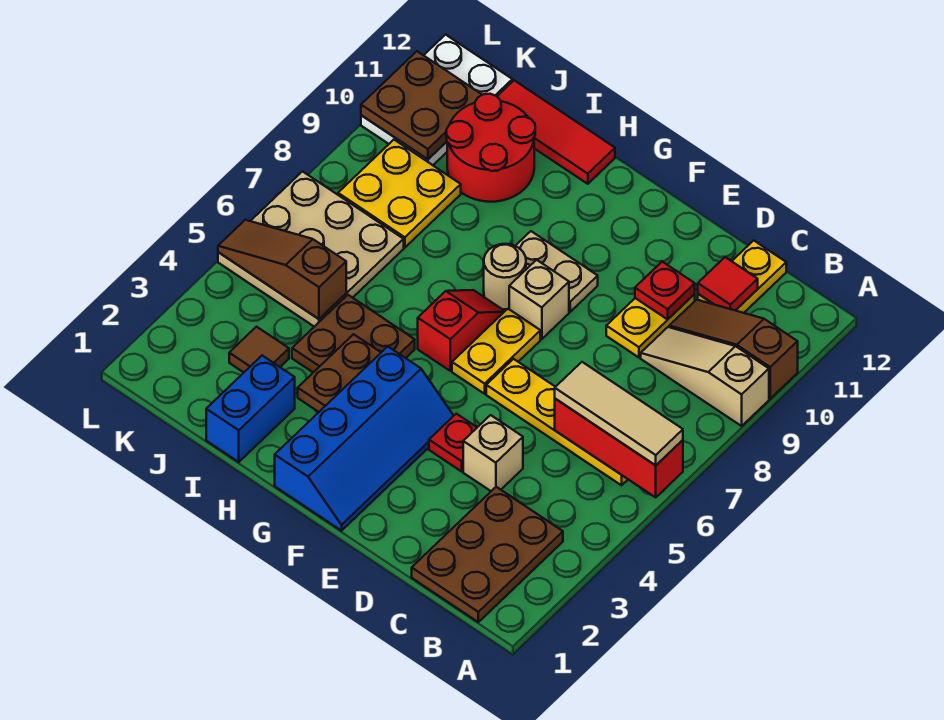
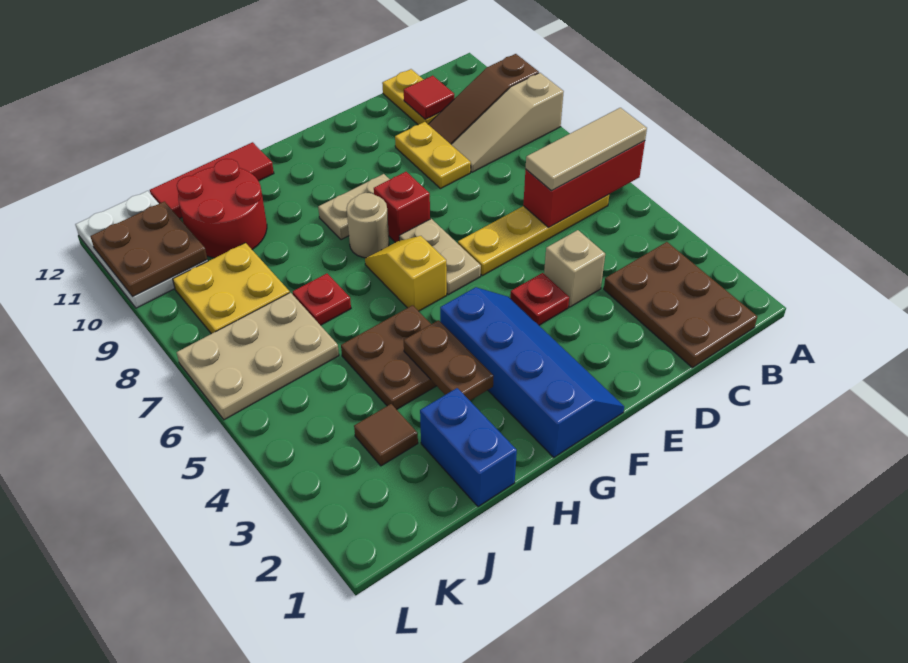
red plate D10 level 2 -> red plate I7 level 1
yellow plate F6:F7 level 1 -> tan plate F6:F7 level 1
tan brick F8 level 1 -> red brick F8 level 1
red slope G6:G7 level 1 top 6 -> yellow slope G6:G7 level 1 top 6
tan plate J5:L7 level 1 -> tan plate J6:L7 level 1
brown slope J5:L5 level 2 top J -> none

